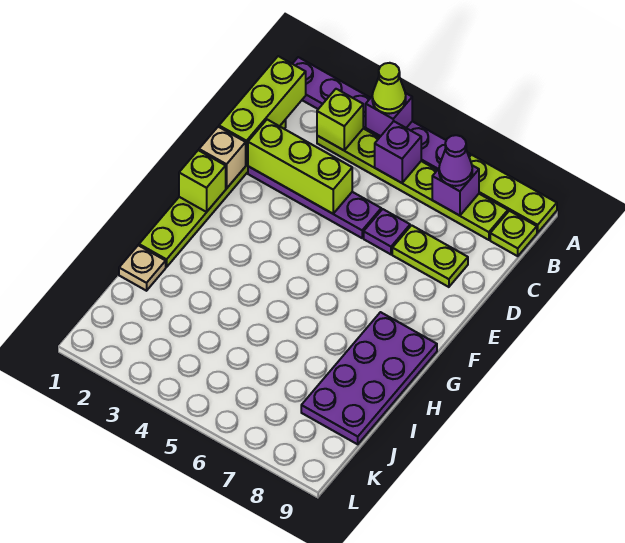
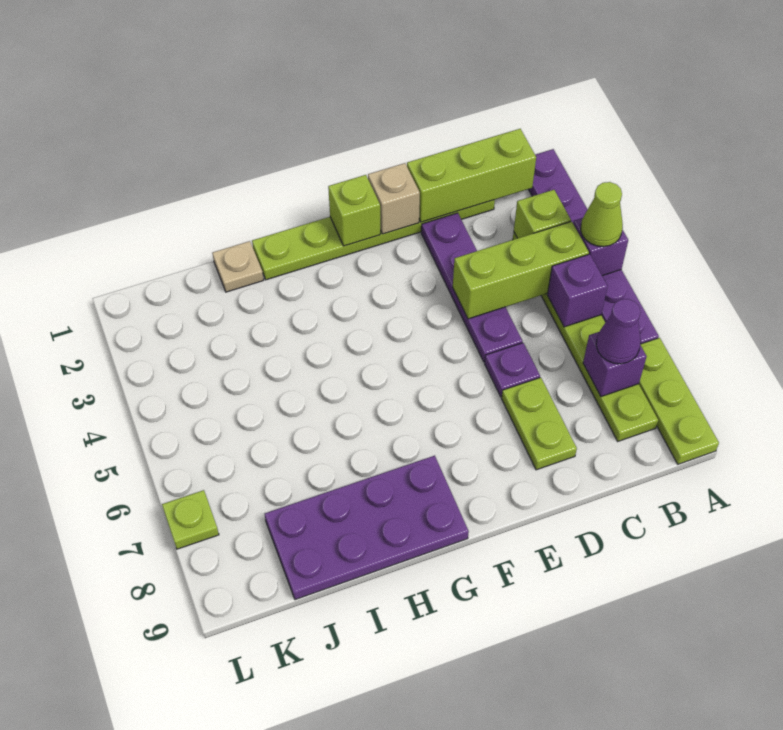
lime plate B9 level 1 -> lime plate L7 level 1
lime brick D2:D4 level 2 -> lime brick B4:D4 level 2

